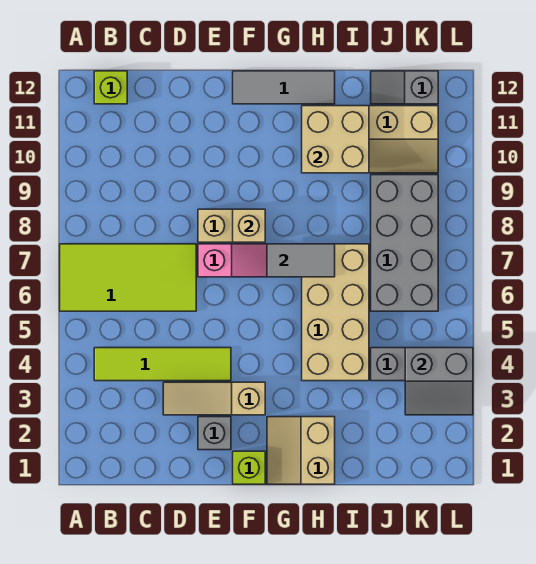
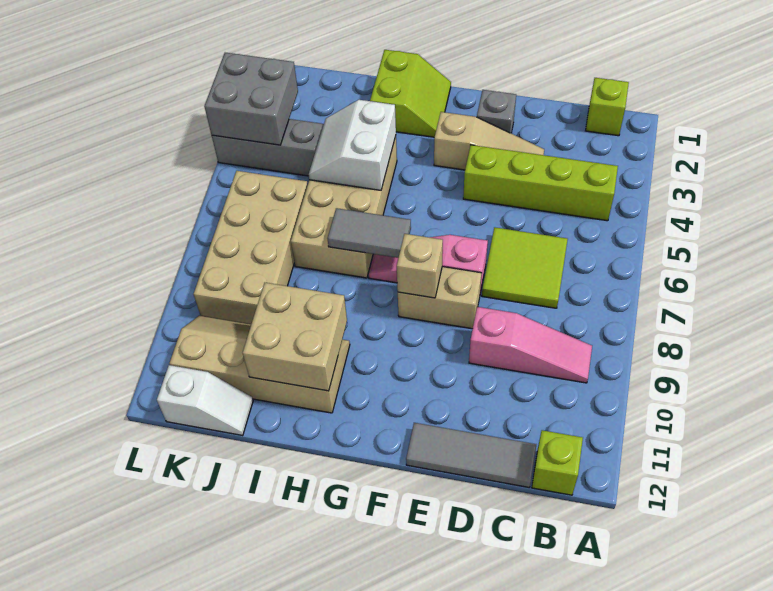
lime tile A6:D7 level 1 -> lime tile C6:D7 level 1
lime tile B4:E4 level 1 -> lime brick B4:E4 level 1
none -> pink slope B9:D9 level 1 top D
lime brick F1 level 1 -> lime brick B1 level 1
grey tile F12:H12 level 1 -> grey tile C12:E12 level 1
tan slope G1:H2 level 1 top H -> lime slope G1:H2 level 1 top H
none -> white slope H4:I5 level 2 top H
grey brick J6:K9 level 1 -> tan brick J6:K9 level 1
grey slope J12:K12 level 1 top K -> white slope J12:K12 level 1 top K
grey slope K3:L4 level 2 top 4 -> grey brick K3:L4 level 2

